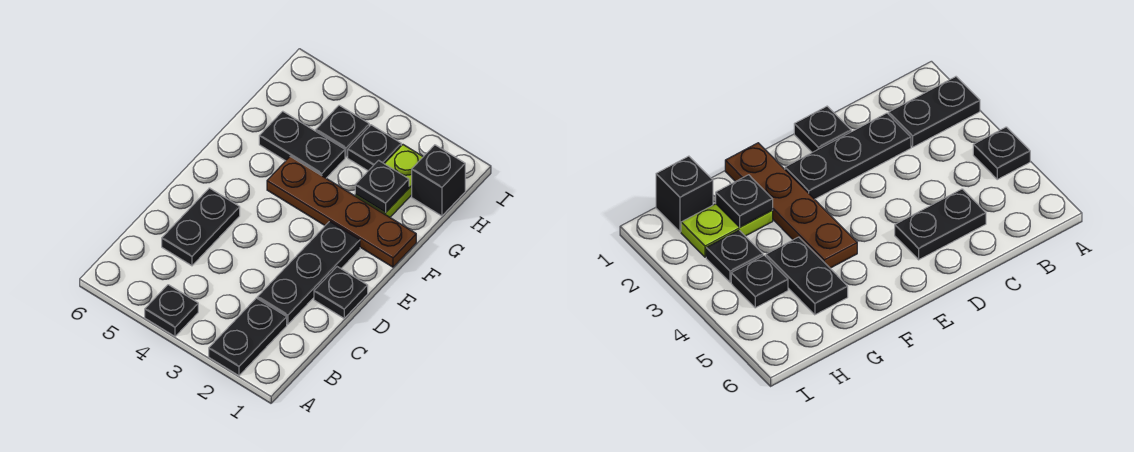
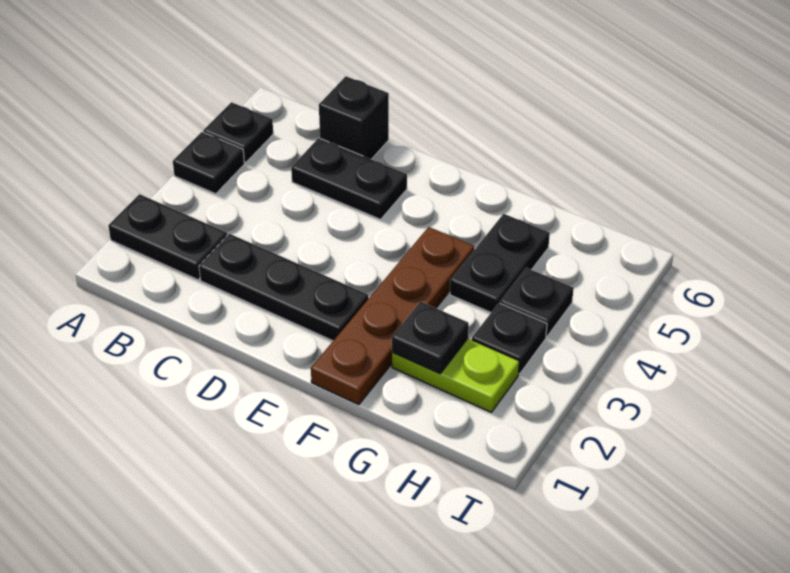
black plate D1 level 1 -> black plate A5 level 1
black brick H1 level 1 -> black brick C6 level 1

